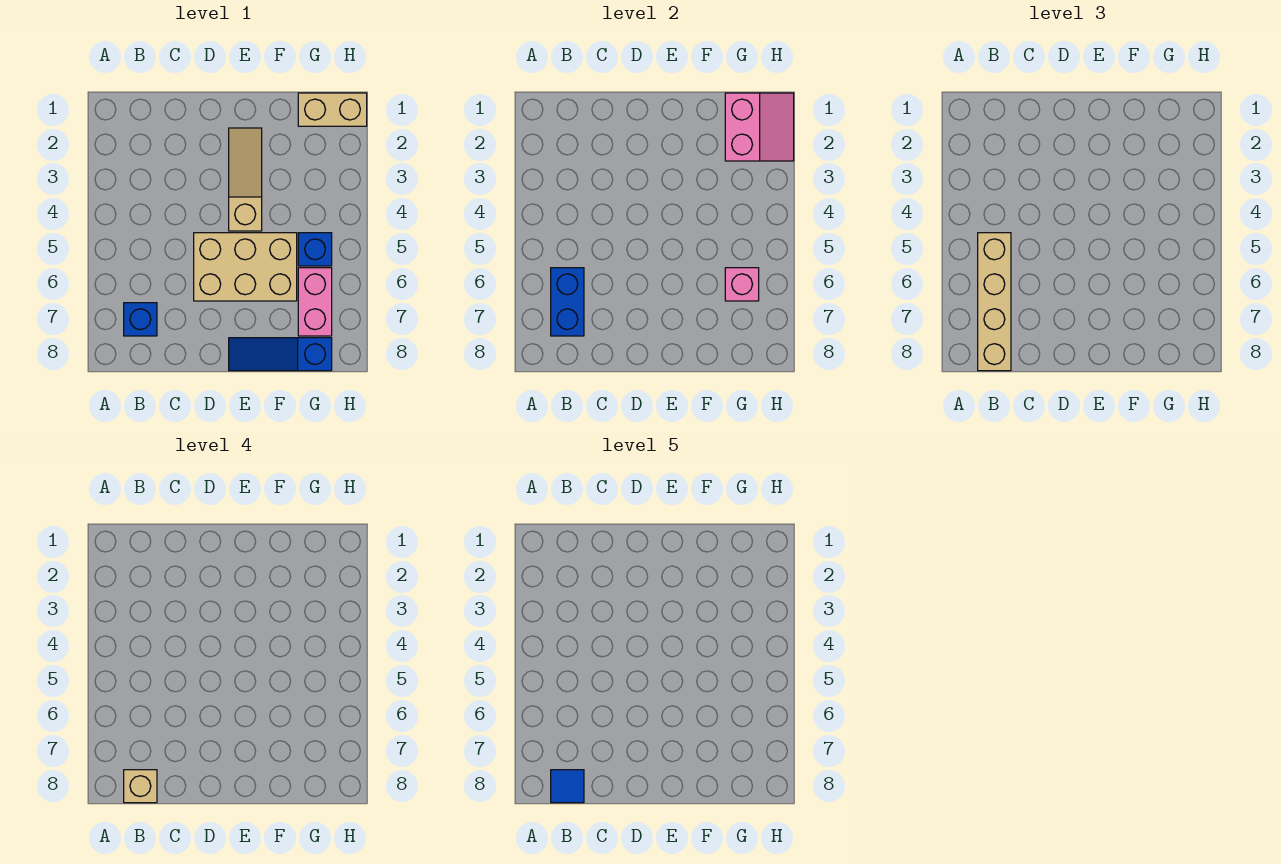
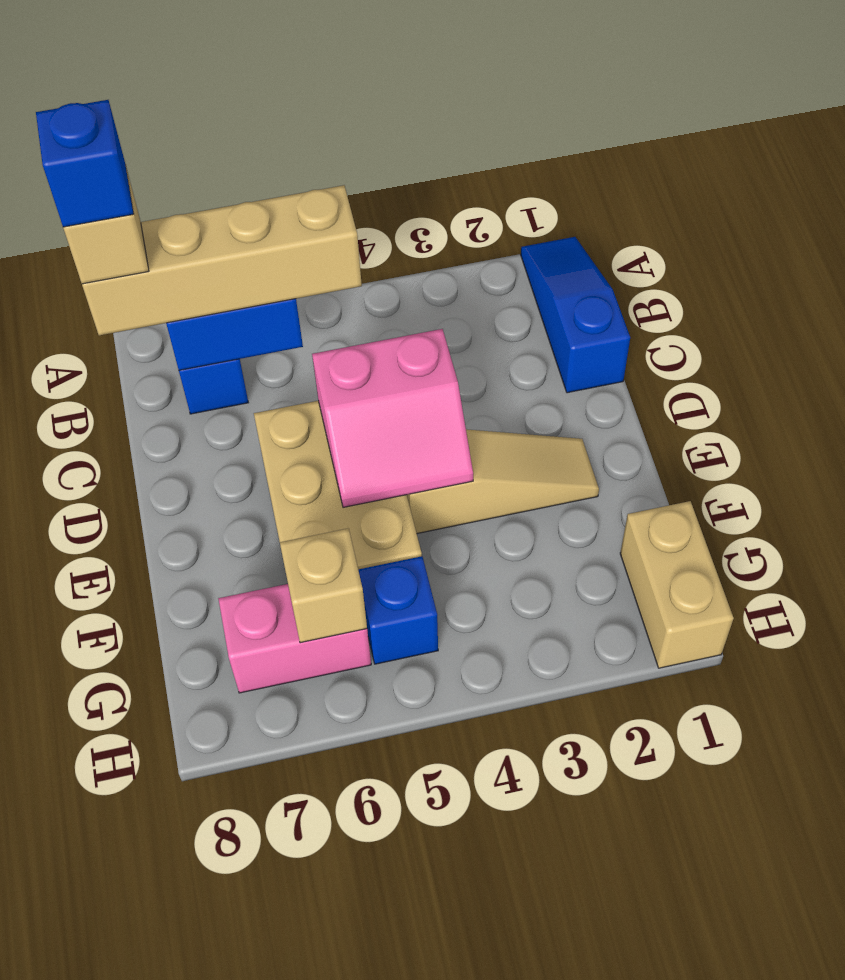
blue tile B8 level 5 -> blue brick B8 level 5
blue slope E8:G8 level 1 top G -> blue slope A1:C1 level 1 top C
pink slope G1:H2 level 2 top G -> pink slope D4:E5 level 2 top D
pink brick G6 level 2 -> tan brick G6 level 2

